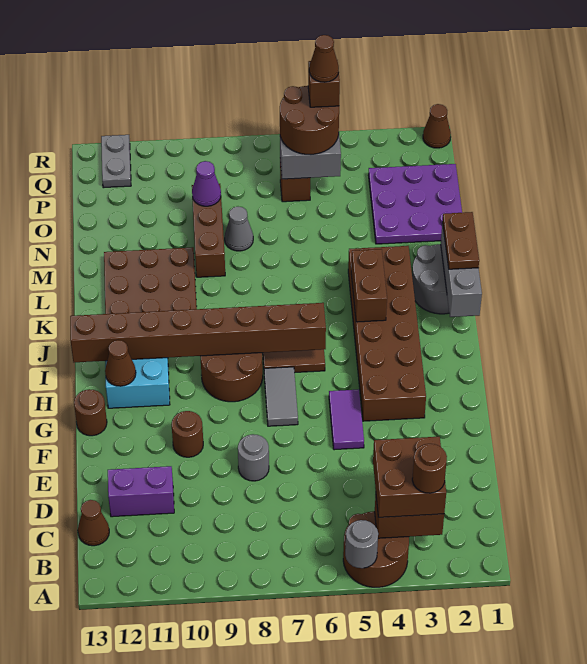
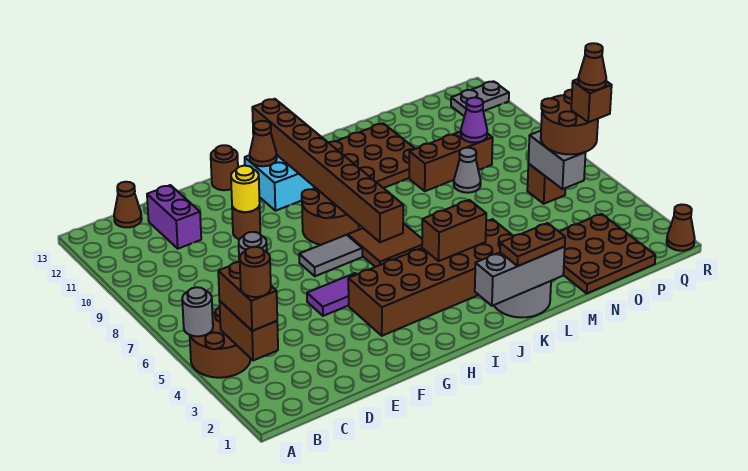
brown brick B3:C4 level 3 -> brown brick B3:B4 level 3
none -> yellow round brick F10 level 2
purple plate N1:P3 level 1 -> brown plate N1:P3 level 1

